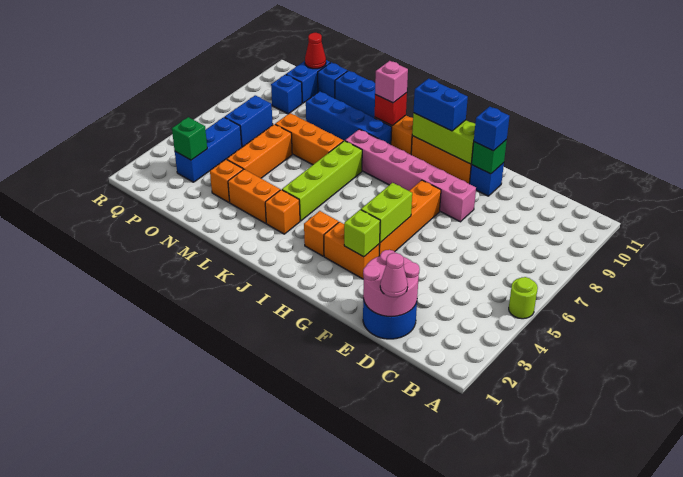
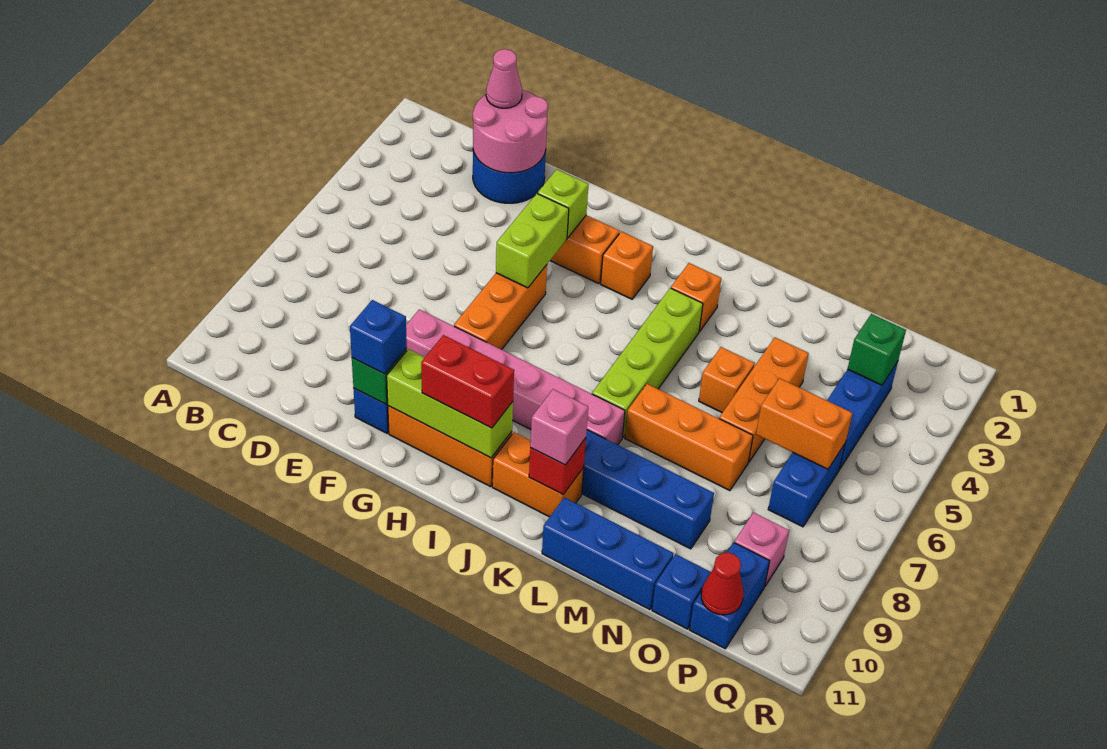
lime round brick A5 level 1 -> none
orange brick G4:G7 level 1 -> orange brick G5:G7 level 1
blue brick H10:I10 level 3 -> red brick H10:I10 level 3
orange brick L3:M3 level 1 -> orange brick O6:P6 level 2
orange brick N3 level 1 -> orange brick M5 level 1
blue brick P9 level 1 -> pink brick P9 level 1

